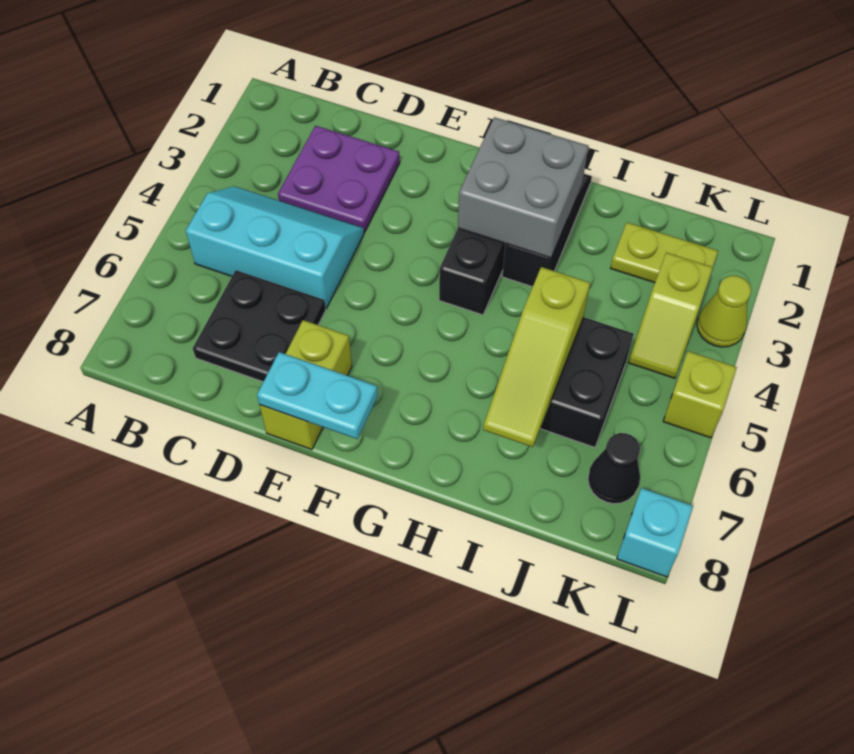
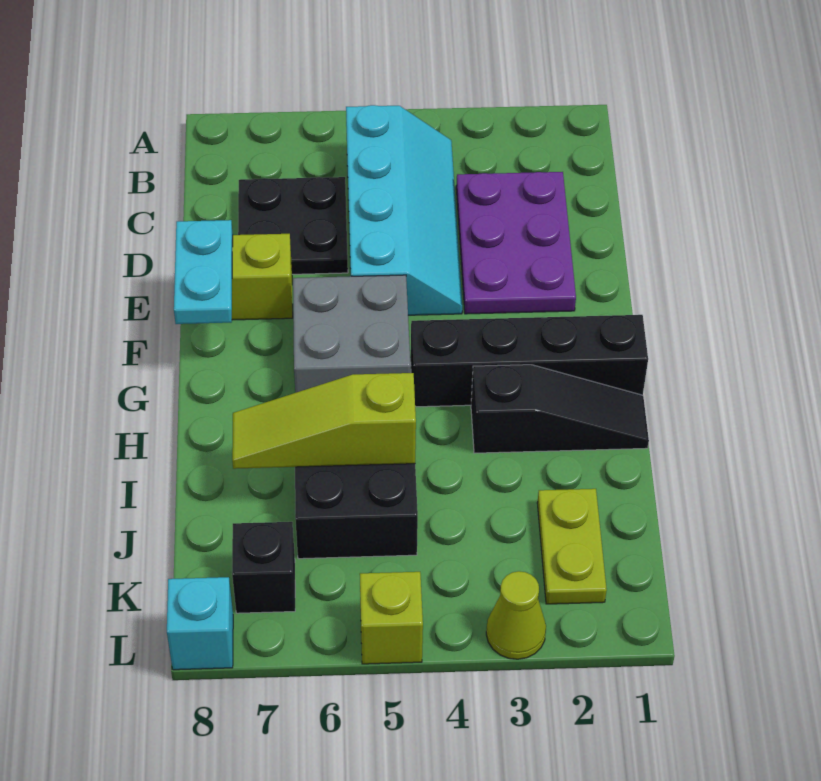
cyan slope B4:D5 level 1 top 5 -> cyan slope B4:E5 level 1 top 5
purple plate C2:D3 level 1 -> purple plate C2:E3 level 1
grey brick G2:H3 level 2 -> grey brick F5:G6 level 1
lime slope K3:K4 level 1 top 3 -> none
black cone K7 level 1 -> black brick K7 level 1

